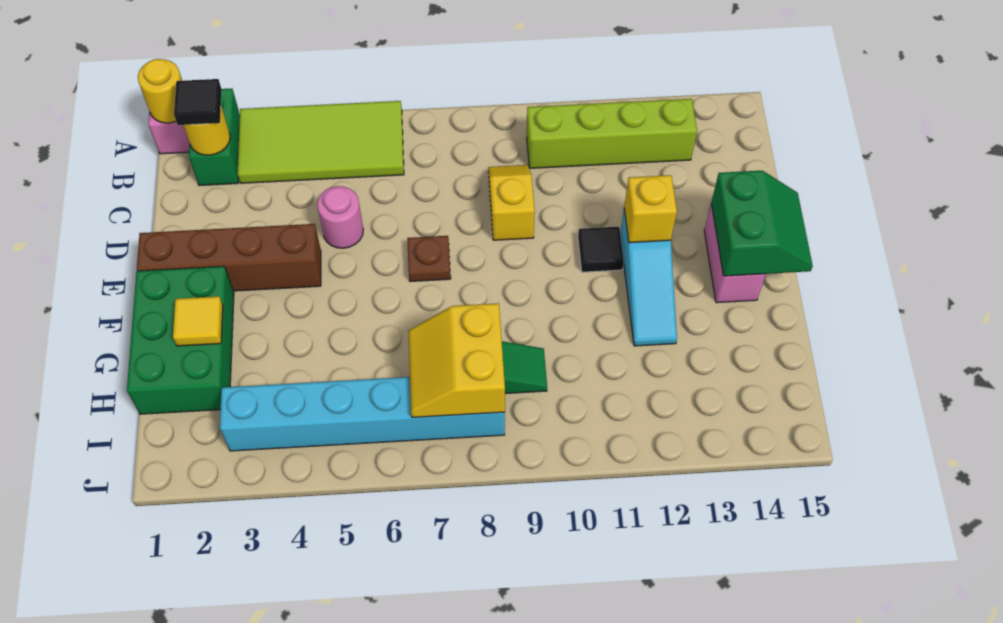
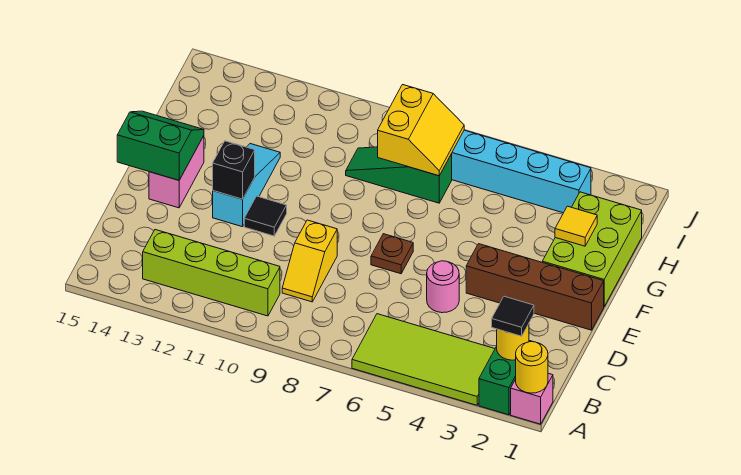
yellow brick E12 level 2 -> black brick E12 level 2
green slope E14:F15 level 2 top 14 -> green slope E14:F15 level 2 top E
green brick F1:H2 level 1 -> lime brick F1:H2 level 1

